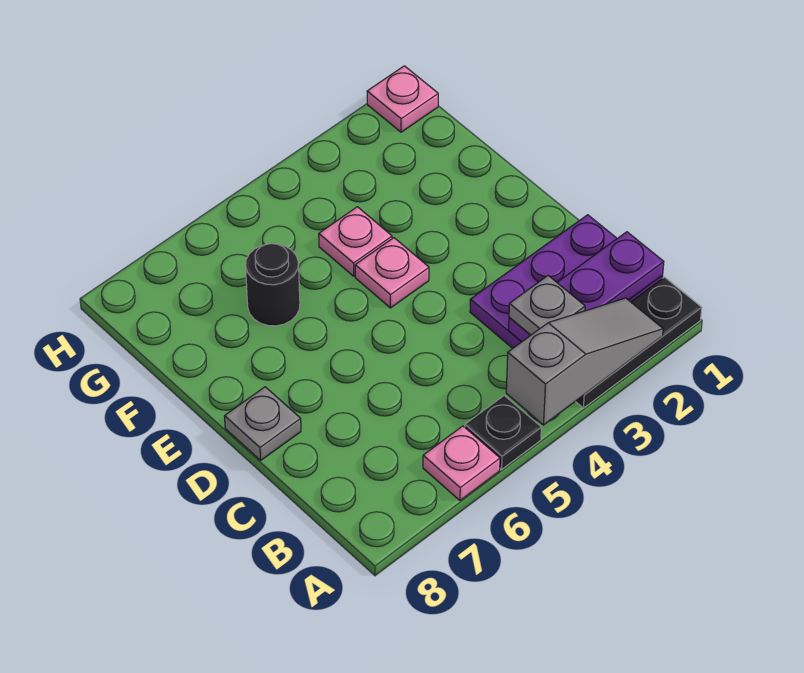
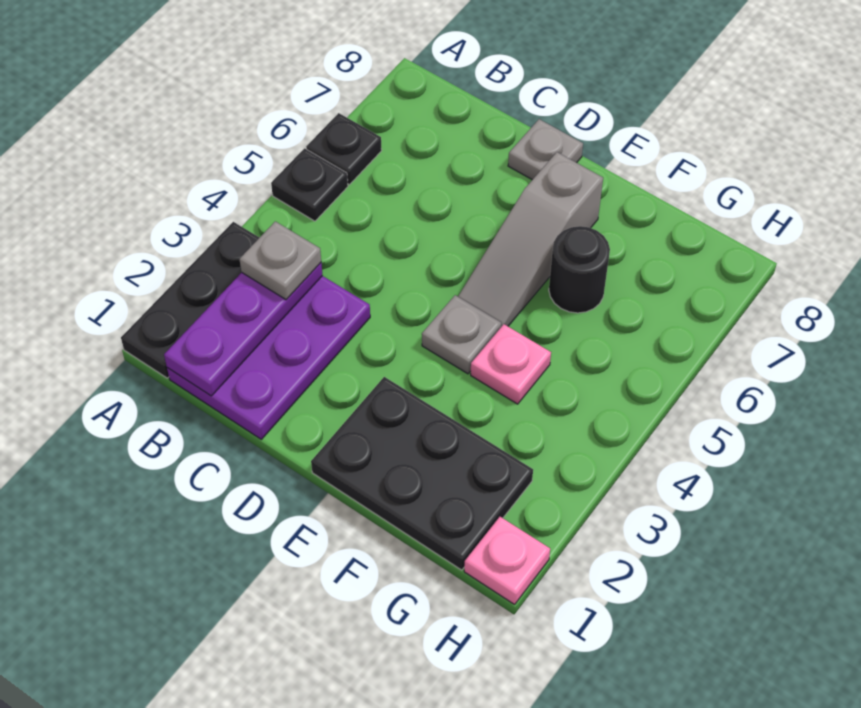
grey slope A2:A4 level 2 top 4 -> grey slope E5:E7 level 1 top 7
pink plate A6 level 1 -> black plate A6 level 1
none -> black plate E1:G2 level 1
pink plate E4 level 1 -> grey plate E4 level 1

